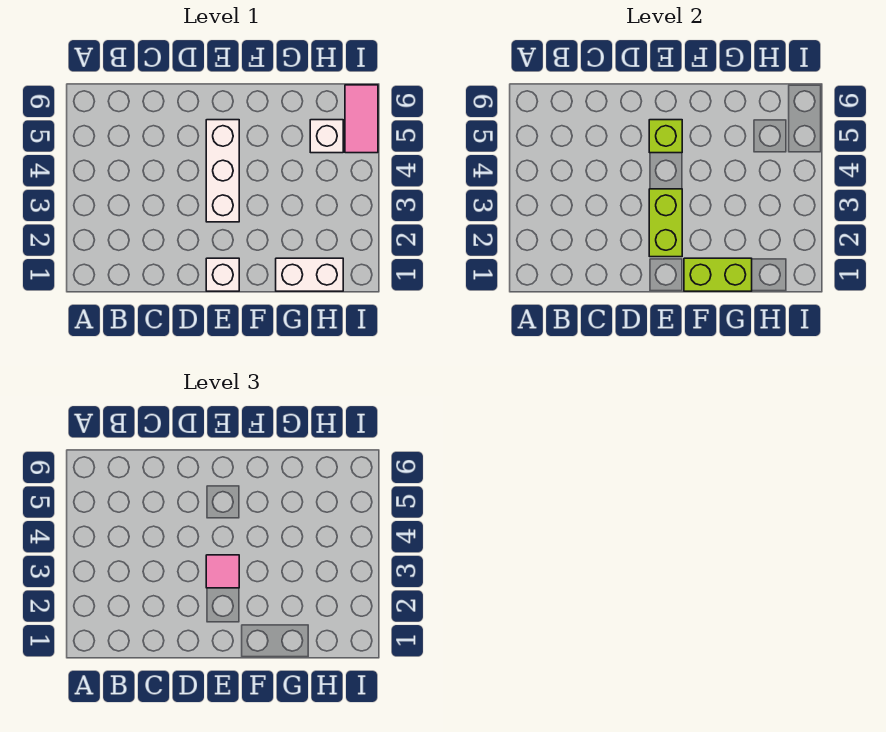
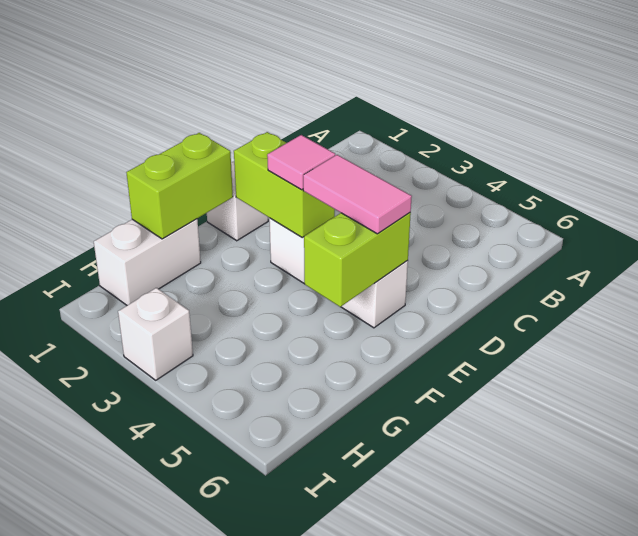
lime brick E5 level 2 -> lime brick E5:F5 level 2
white brick H5 level 1 -> white brick I3 level 1
pink tile I5:I6 level 1 -> pink tile E4:E5 level 3

